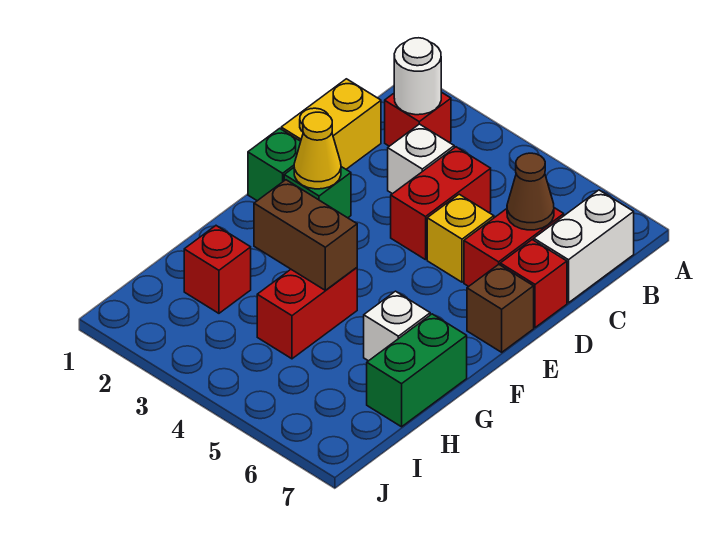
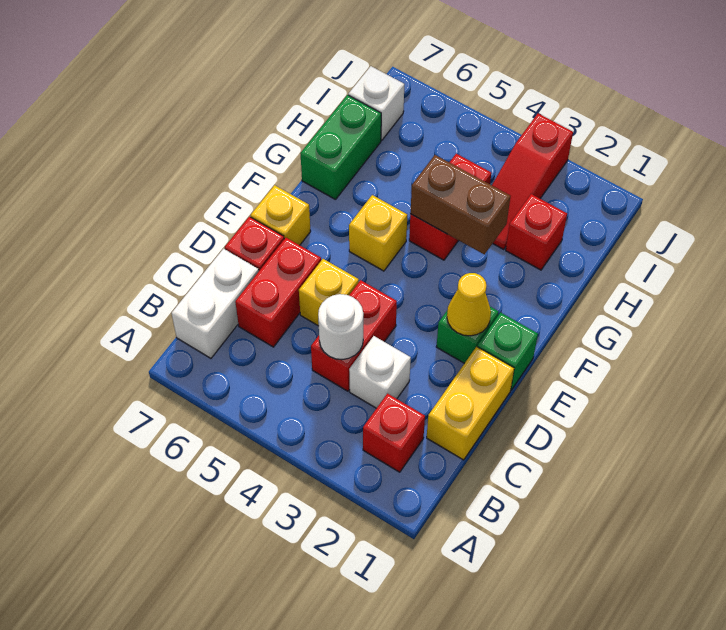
white round brick B2 level 2 -> white round brick C4 level 2
brown cone C6 level 2 -> none
brown brick E7 level 1 -> yellow brick E7 level 1
none -> yellow brick F5 level 1
white brick G6 level 1 -> white brick I7 level 1
none -> red slope H3:J3 level 1 top J

